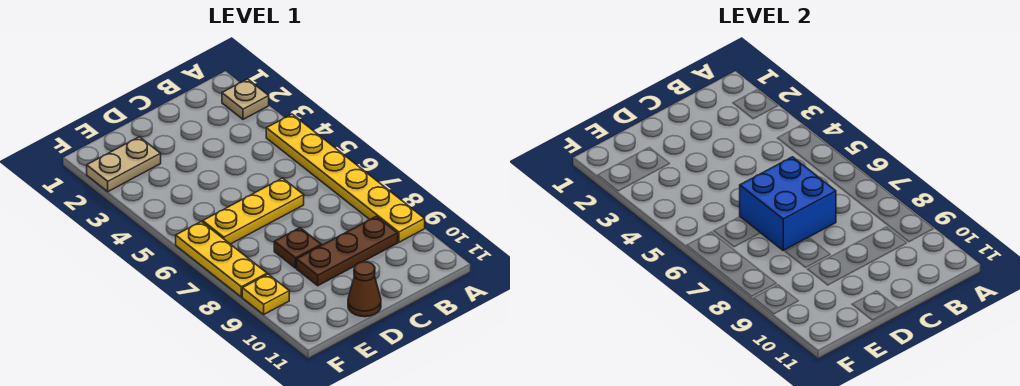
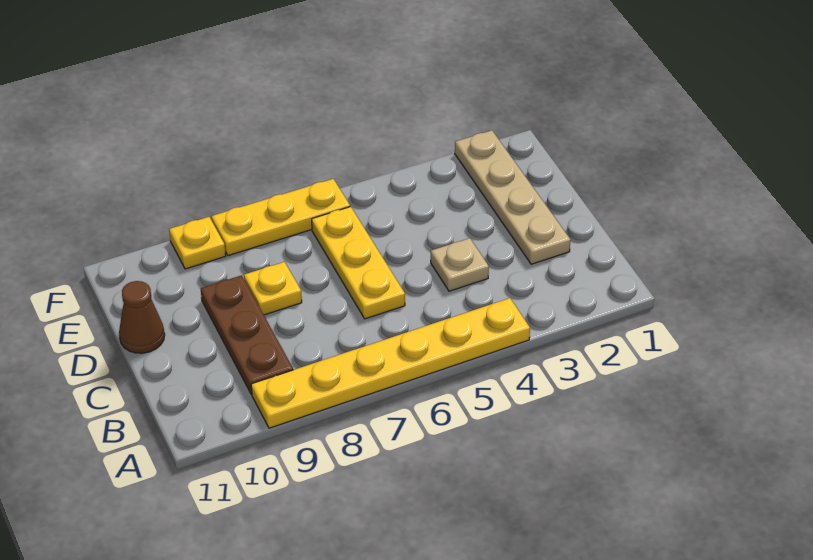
tan plate A2 level 1 -> tan plate C4 level 1
blue brick C6:D7 level 2 -> none
brown plate D8 level 1 -> yellow plate D8 level 1
tan plate E2:F2 level 1 -> tan plate C2:F2 level 1

